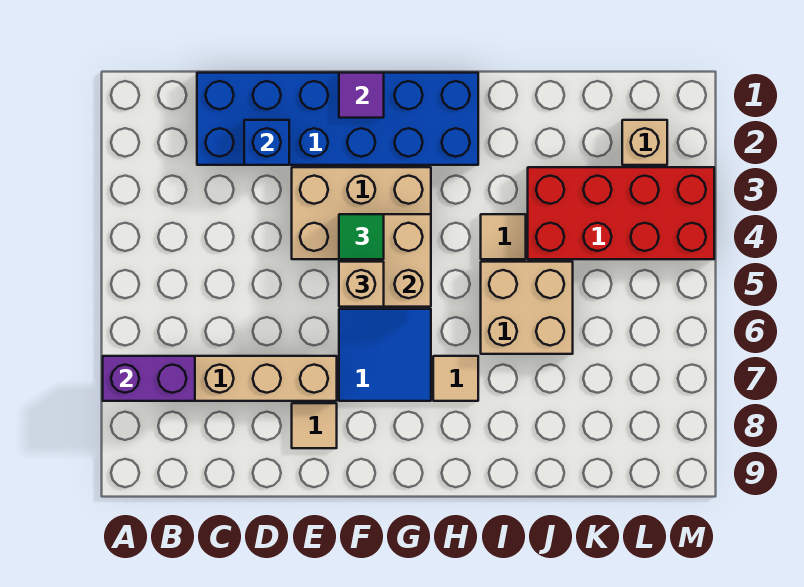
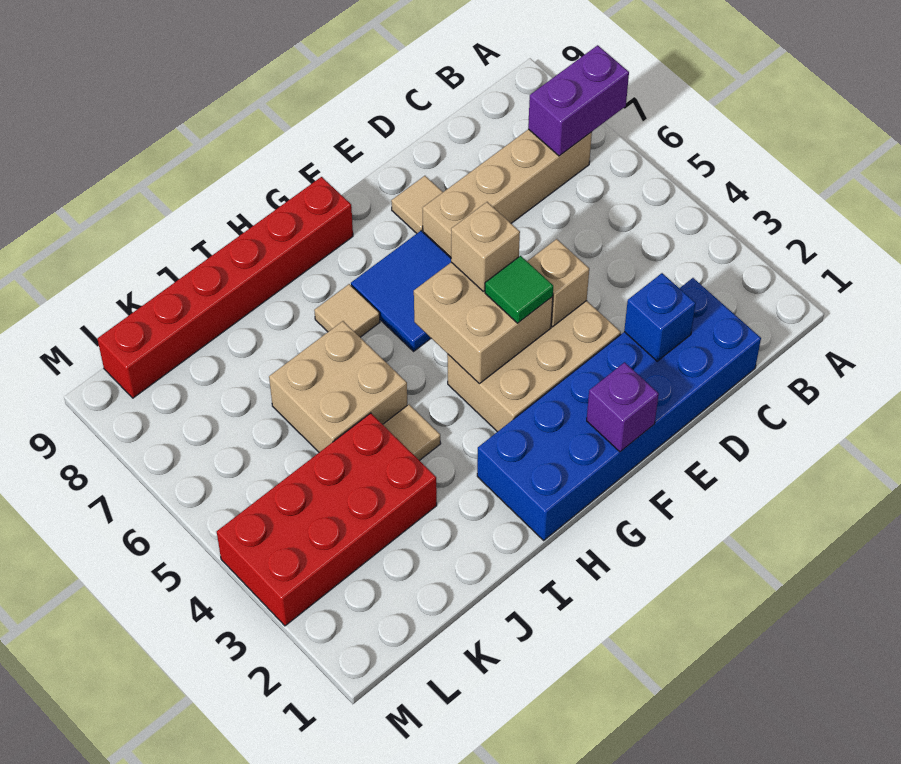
purple tile F1 level 2 -> purple brick F1 level 2
none -> red brick G9:L9 level 1
tan brick L2 level 1 -> tan brick E4 level 2

